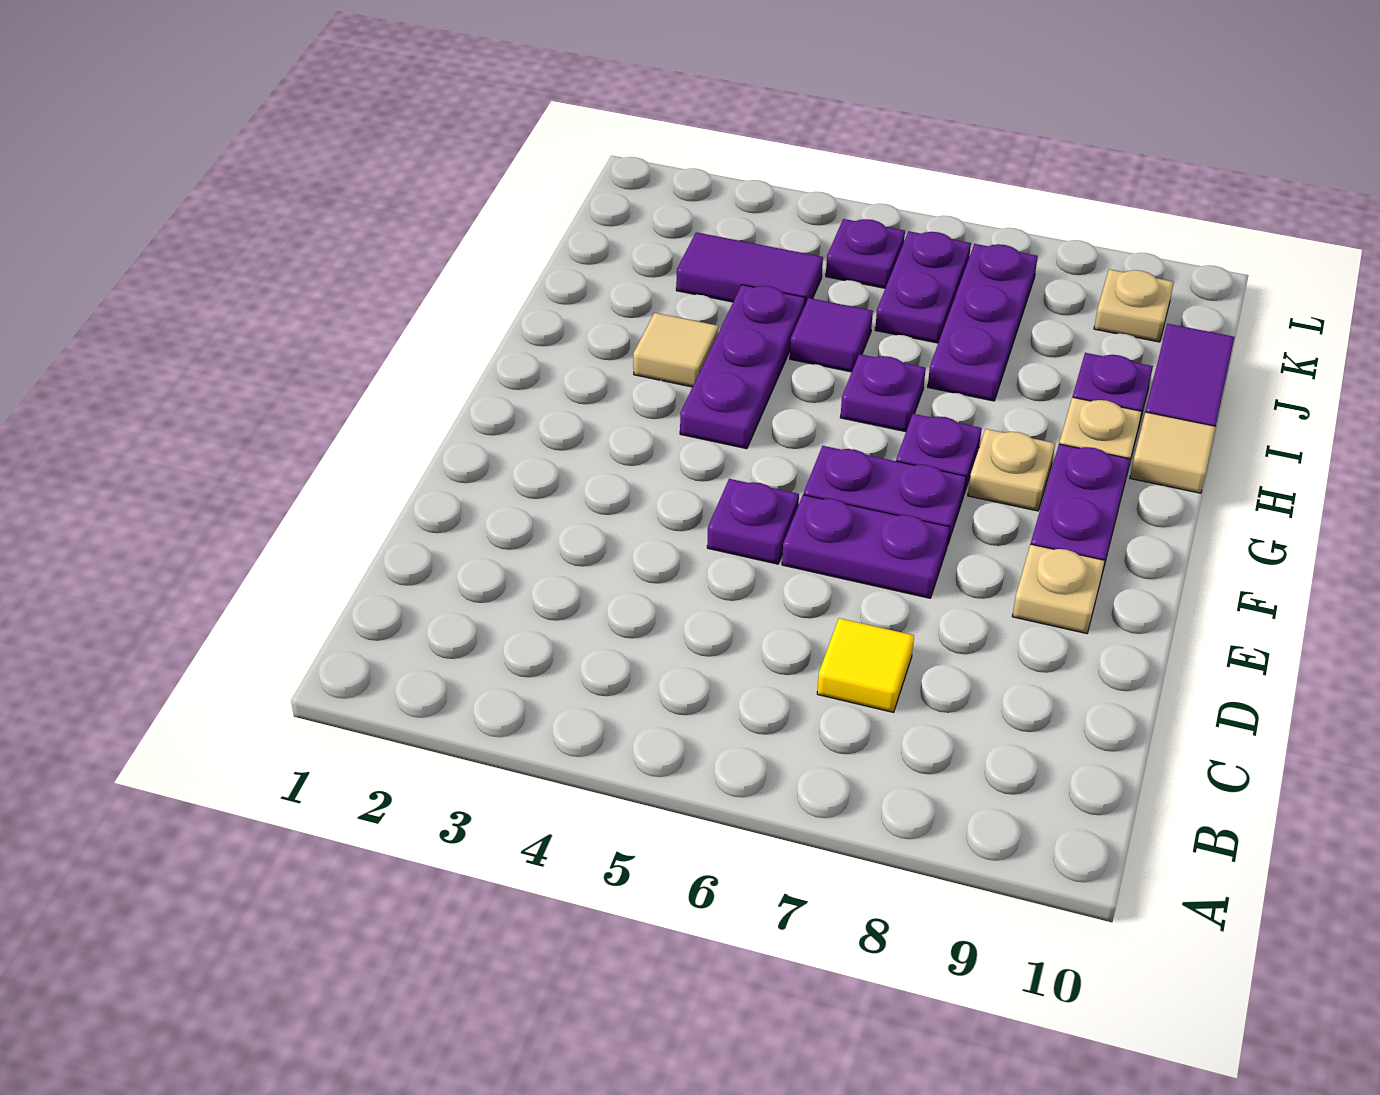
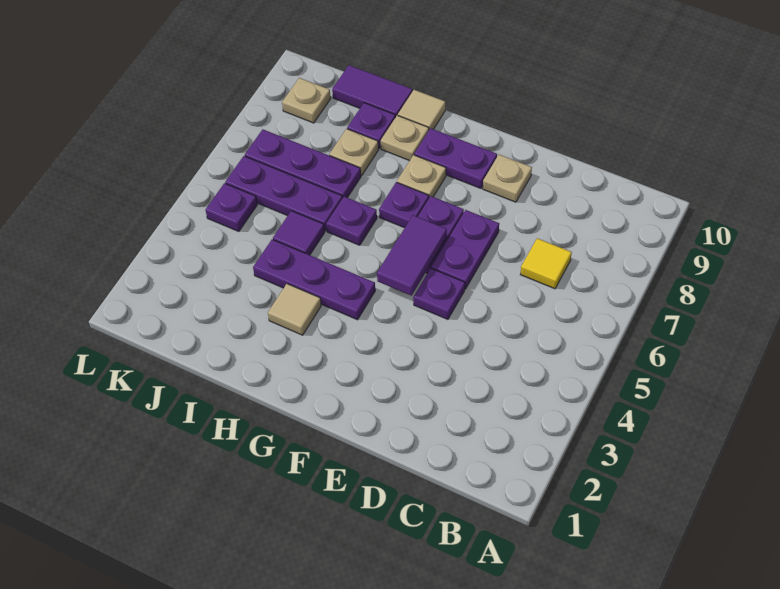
none -> tan plate I8 level 1
purple tile J3:J4 level 1 -> purple tile F5:F6 level 2
purple plate J6:K6 level 1 -> purple plate I6:K6 level 1

